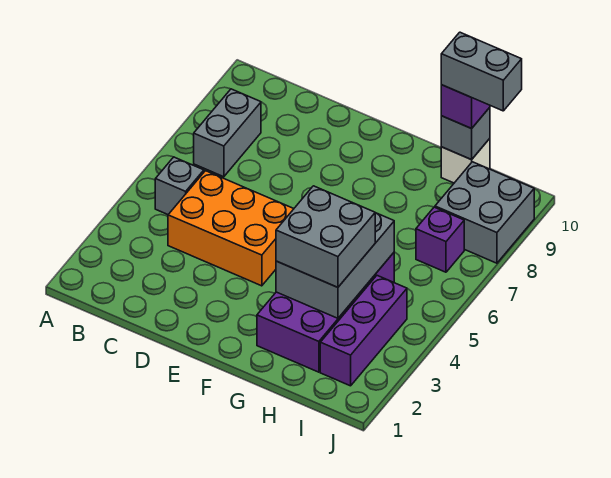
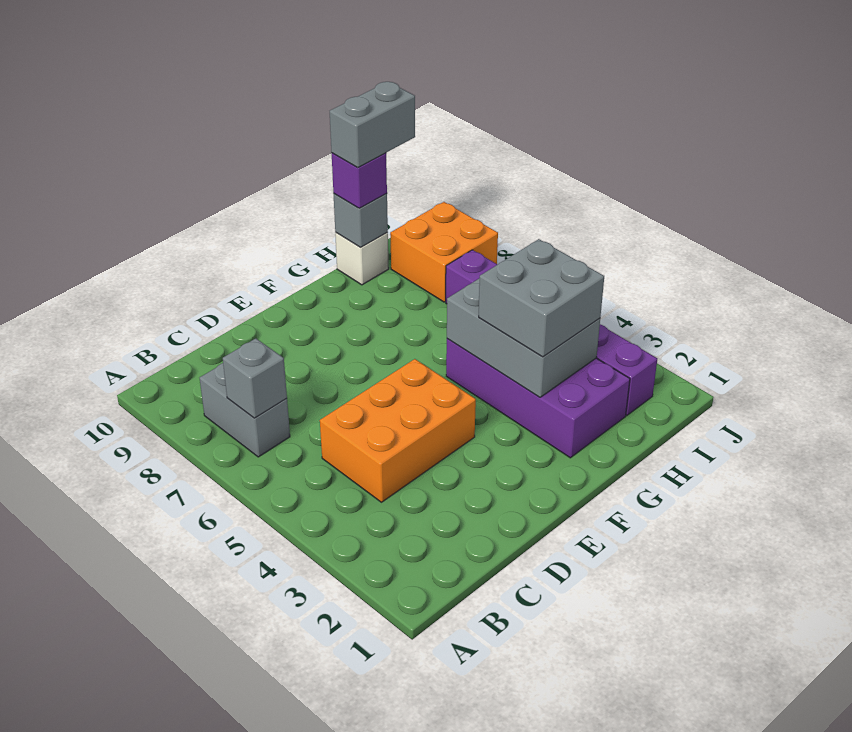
grey brick B5 level 1 -> grey brick B7 level 2
grey brick I8:J9 level 1 -> orange brick I8:J9 level 1

